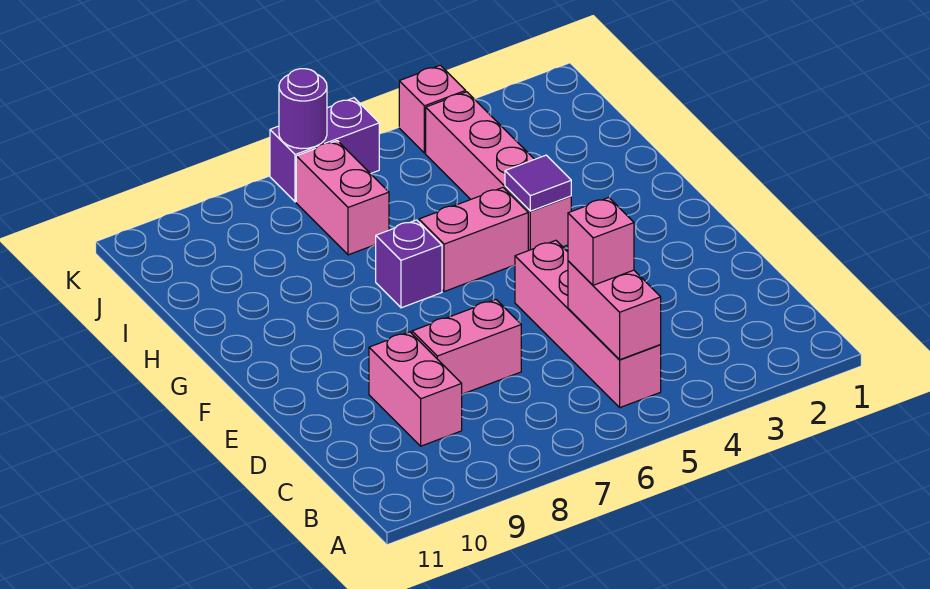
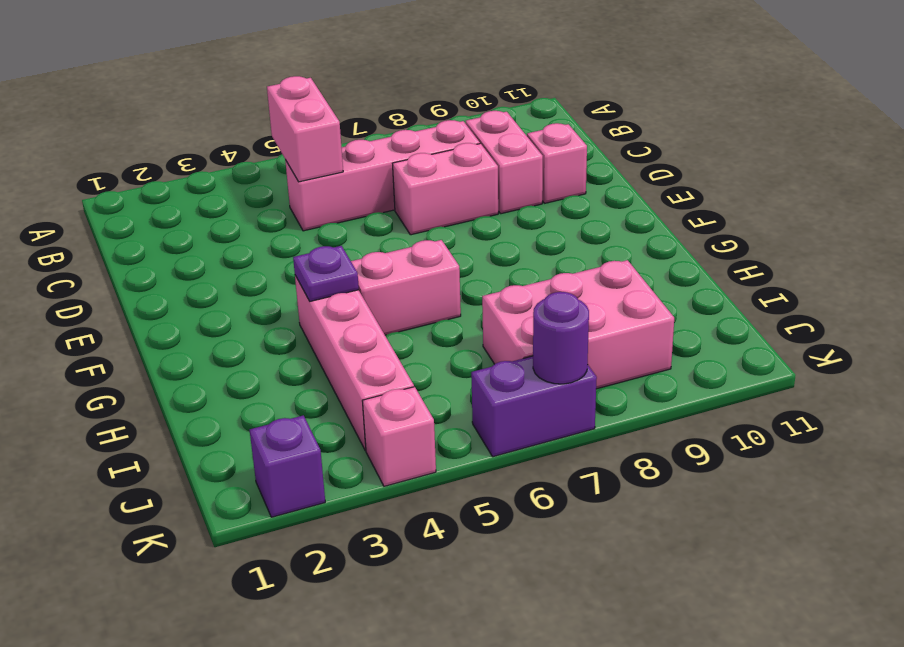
pink brick B5:E5 level 1 -> pink brick C5:C8 level 1
pink brick C5 level 3 -> pink brick D10 level 1
purple tile G4 level 2 -> purple plate G4 level 2
purple brick G7 level 1 -> purple brick K2 level 1
pink brick I7:J7 level 1 -> pink brick I7:J9 level 1

